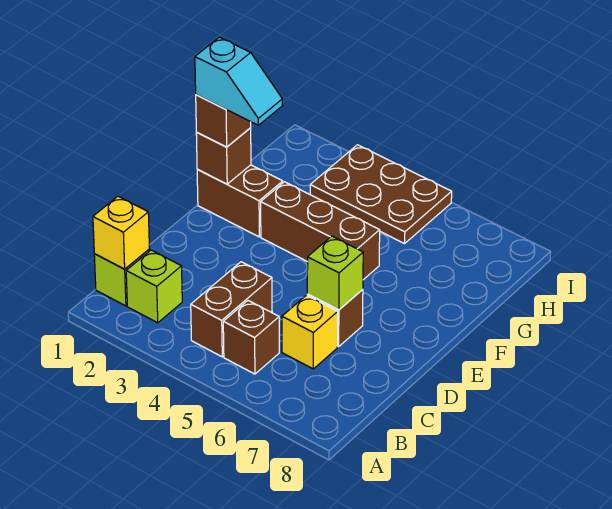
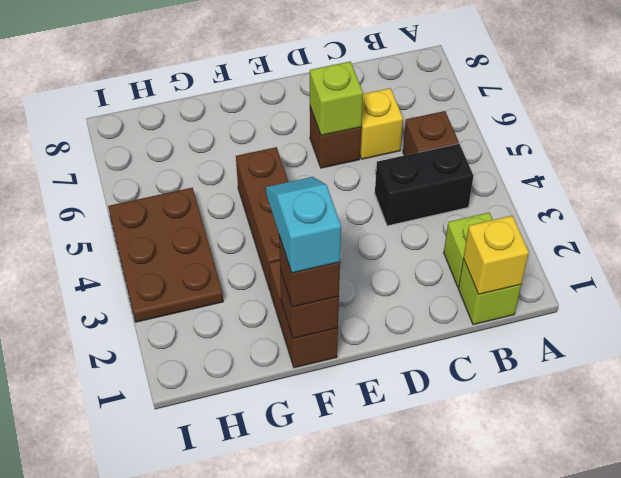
brown brick B4:C4 level 1 -> black brick B4:C4 level 1

